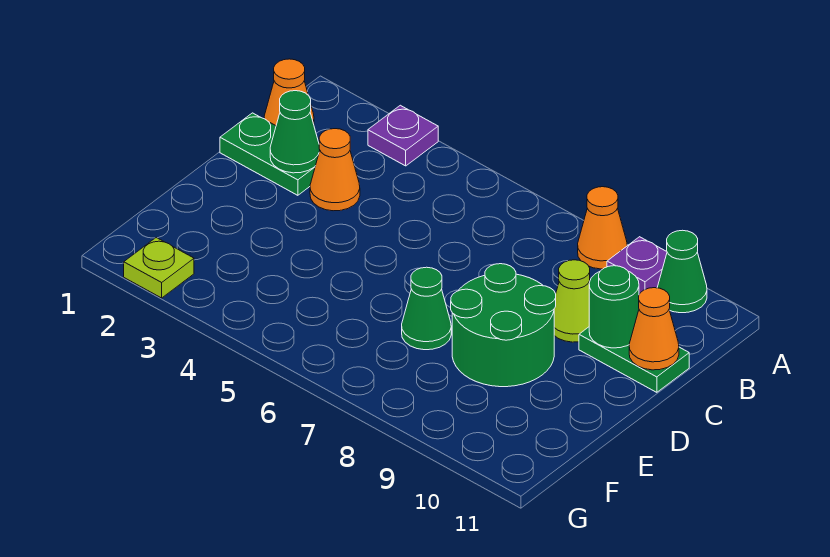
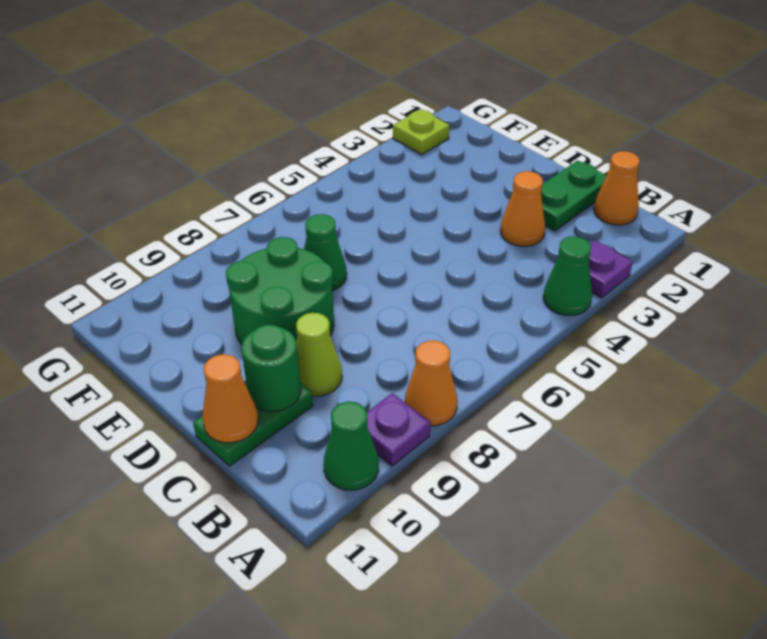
green cone C2 level 2 -> green cone A4 level 1

